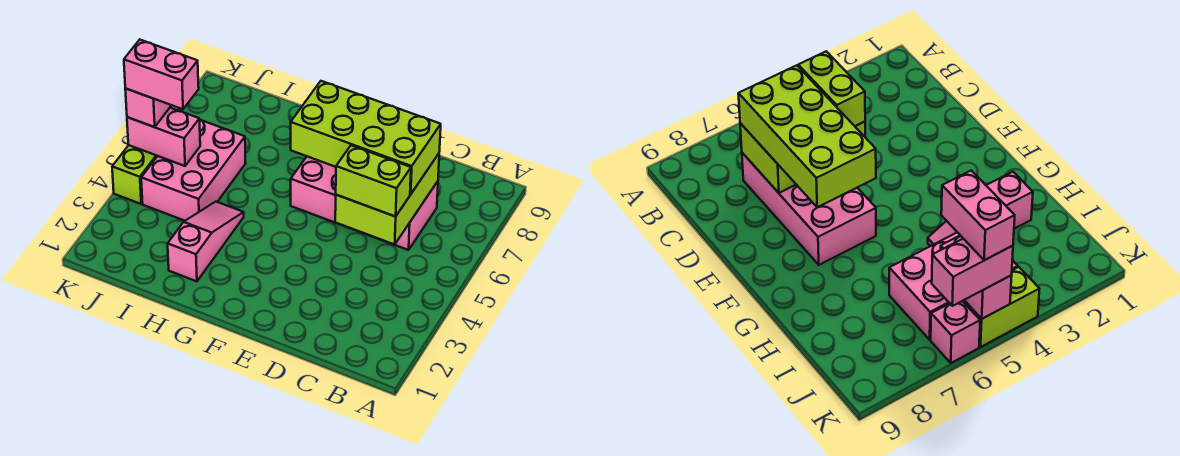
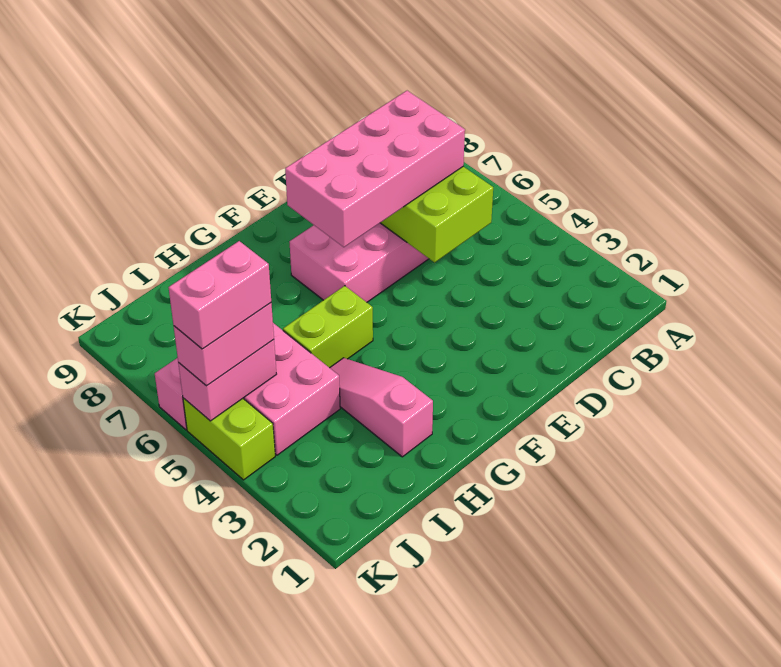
lime brick C5:D5 level 3 -> lime brick G5:H5 level 1
lime brick C6:F7 level 3 -> pink brick C6:F7 level 3
pink brick K5:K6 level 3 -> pink brick J5:K5 level 3

